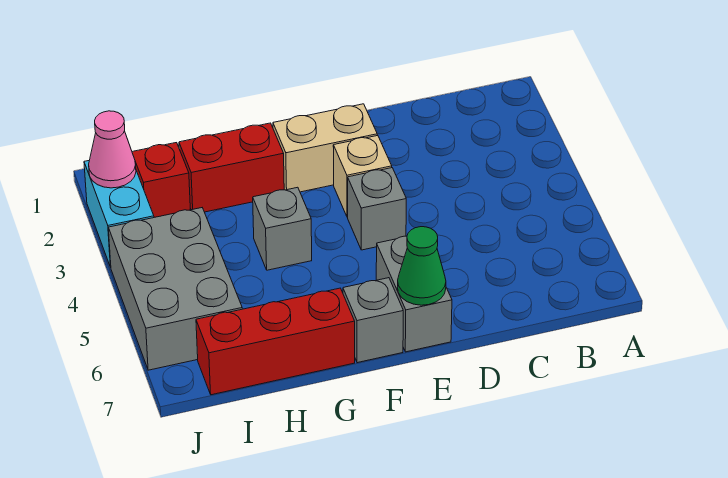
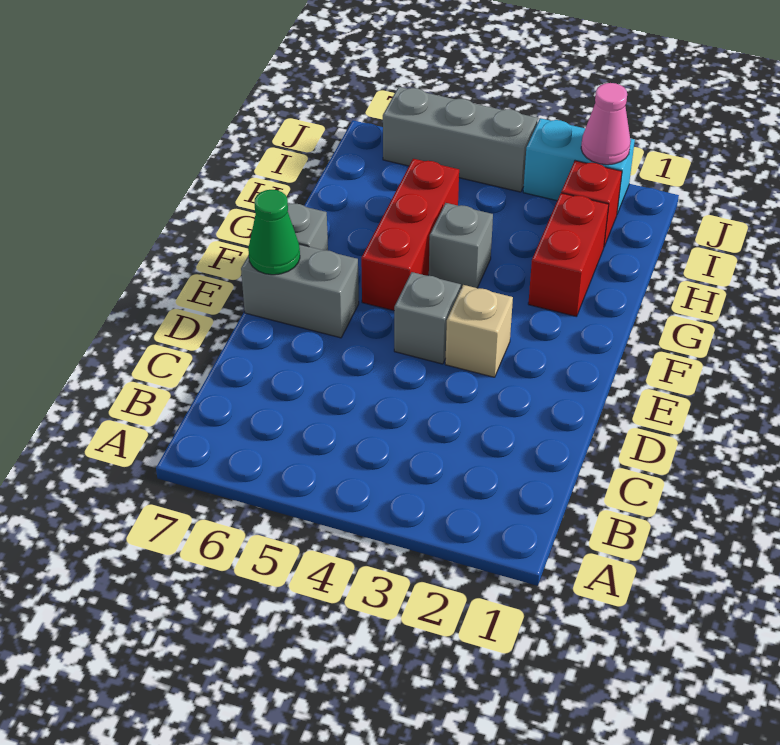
tan brick E2:F2 level 1 -> none
red brick G7:I7 level 1 -> red brick F5:H5 level 1
grey brick I4:J6 level 1 -> grey brick J4:J6 level 1

